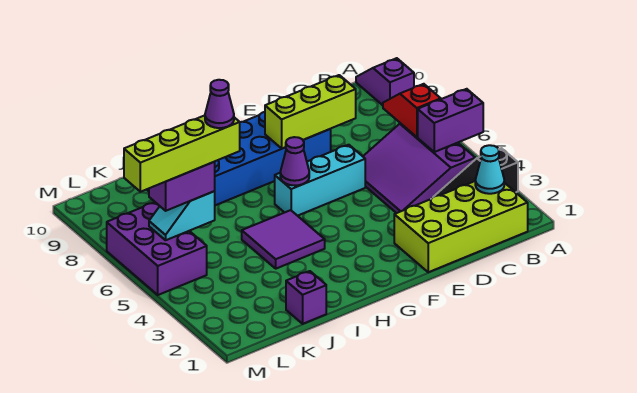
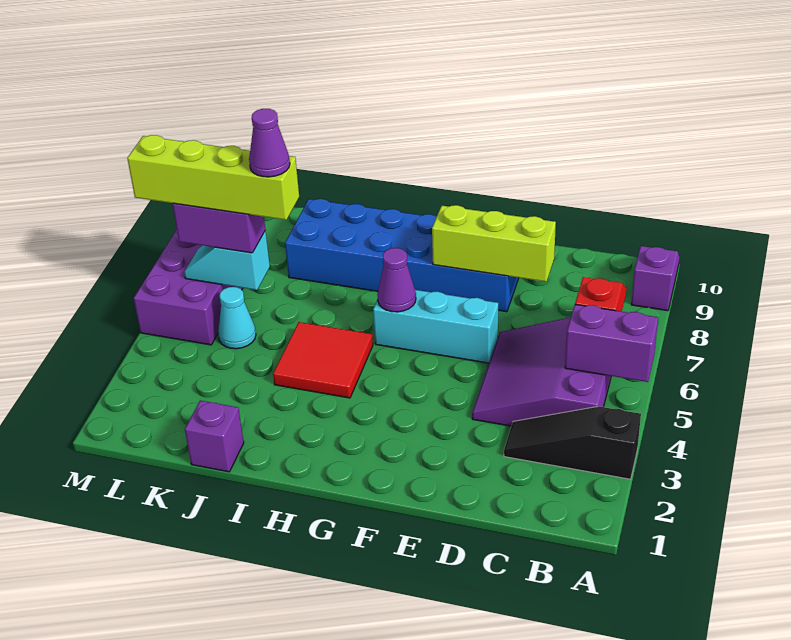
lime brick B1:E2 level 1 -> none
cyan cone B2 level 2 -> cyan cone K5 level 1
purple tile H4:I5 level 1 -> red tile H4:I5 level 1

